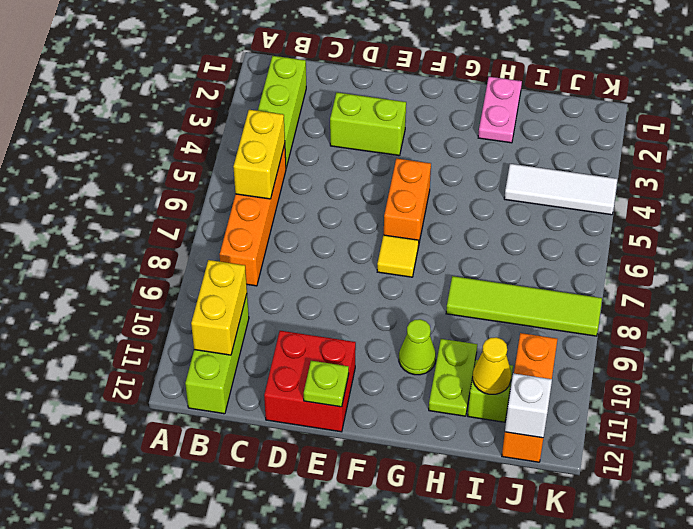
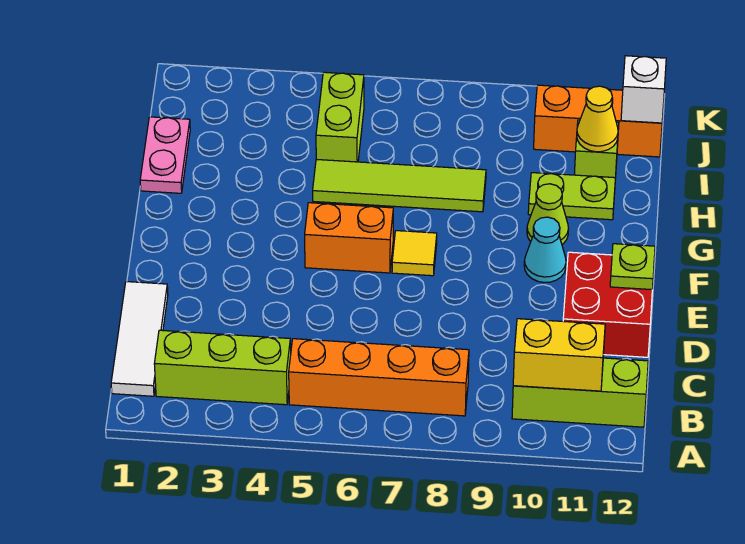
yellow brick B5:B6 level 2 -> none
lime brick D3:E3 level 1 -> lime brick I5:J5 level 1
none -> cyan cone F10 level 1
pink plate H1:H2 level 1 -> pink plate H1:I1 level 1
lime tile H8:K8 level 1 -> lime tile H5:H8 level 1
white tile I4:K4 level 1 -> white tile B1:D1 level 1

